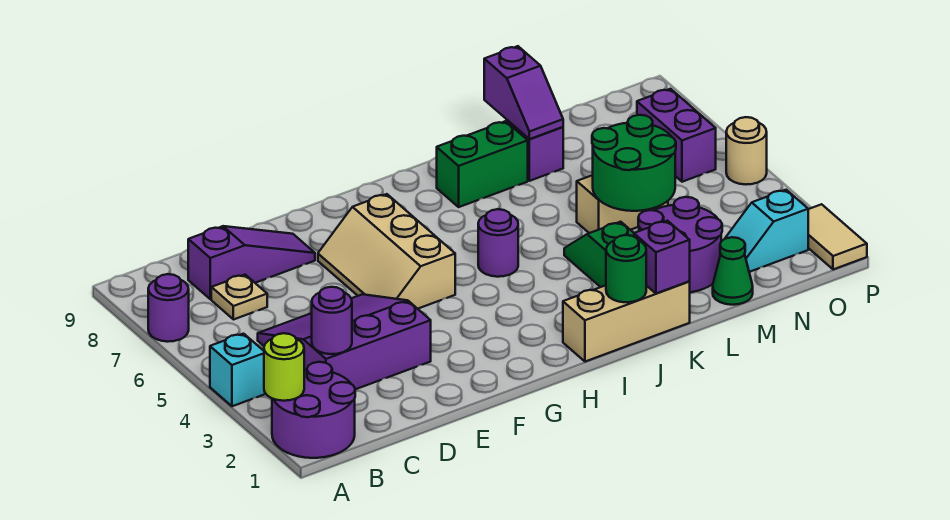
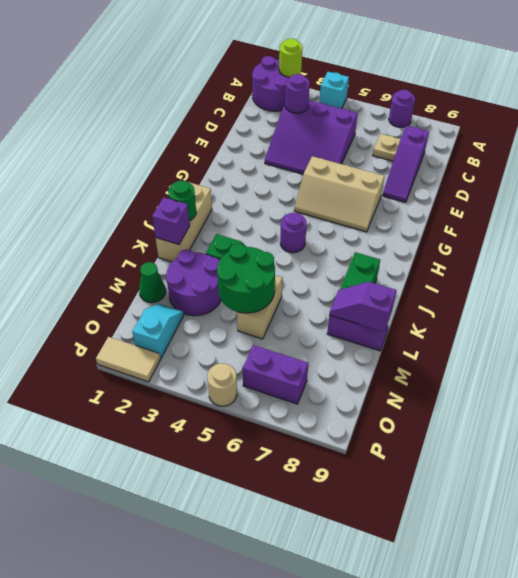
purple slope C3:E5 level 1 top 3 -> purple slope C3:E5 level 1 top C
tan slope F5:G7 level 1 top G -> tan slope F5:G7 level 1 top F

